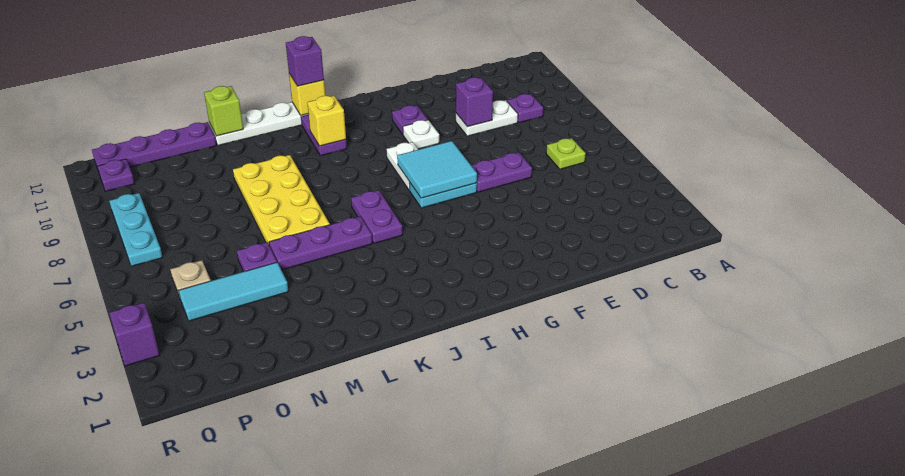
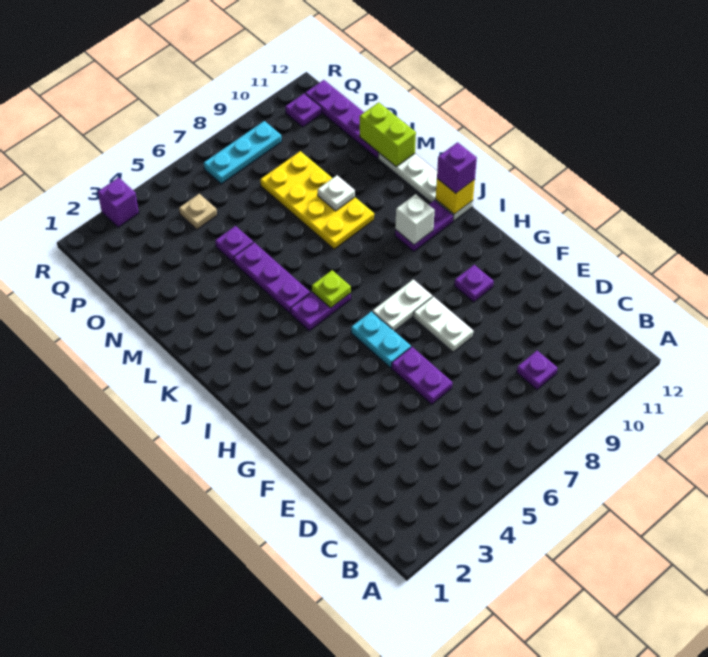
lime plate C6 level 1 -> lime plate J6 level 2
white plate D9:E9 level 1 -> white plate F8:G8 level 1
purple brick E9 level 2 -> none
cyan tile G6:H7 level 2 -> none
white plate G9 level 1 -> white plate M9 level 2
yellow brick J10 level 2 -> white brick J10 level 2
yellow plate L6:M9 level 1 -> yellow plate L8:O9 level 1
lime brick M12 level 2 -> lime brick M12:N12 level 2
cyan tile N4:P4 level 1 -> none

